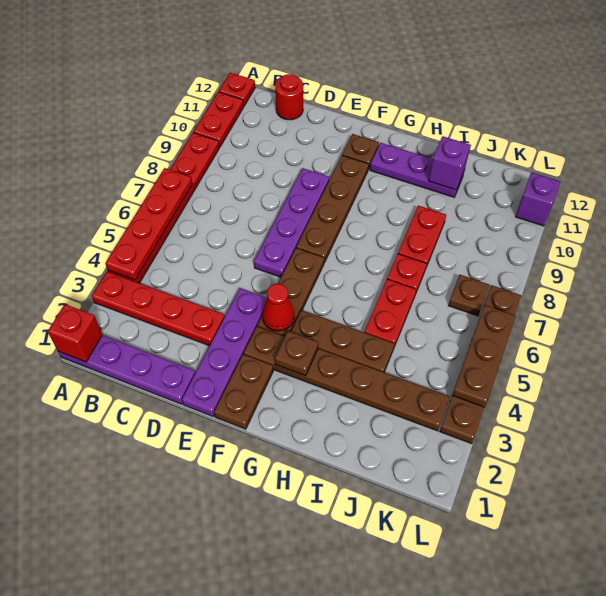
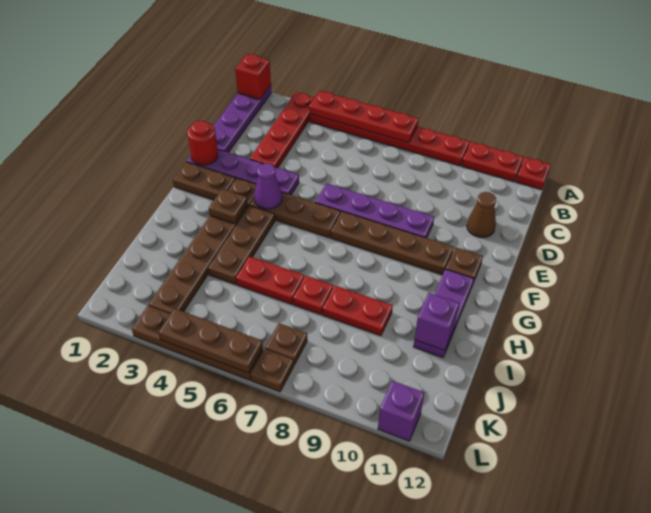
red round brick C12 level 1 -> red round brick E1 level 2
none -> brown cone D11 level 1
red cone F4 level 2 -> purple cone F4 level 2

